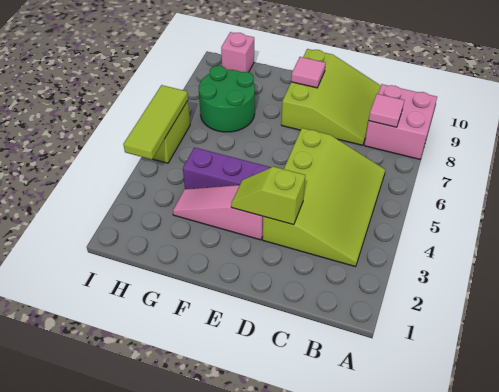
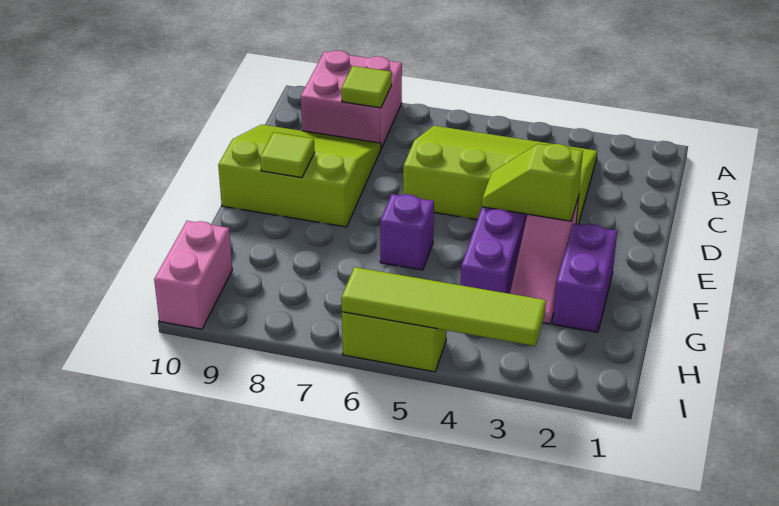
pink tile B8 level 2 -> lime tile B8 level 2
lime slope D3:E3 level 2 top D -> lime slope E3:E4 level 2 top 3
pink tile E9 level 2 -> lime tile E9 level 2
none -> purple brick F2:G2 level 1
none -> purple brick F6 level 1
green round brick G7:H8 level 1 -> none
pink brick H10 level 1 -> pink brick H10:I10 level 1
lime tile I4:I6 level 2 -> lime tile I3:I6 level 2

